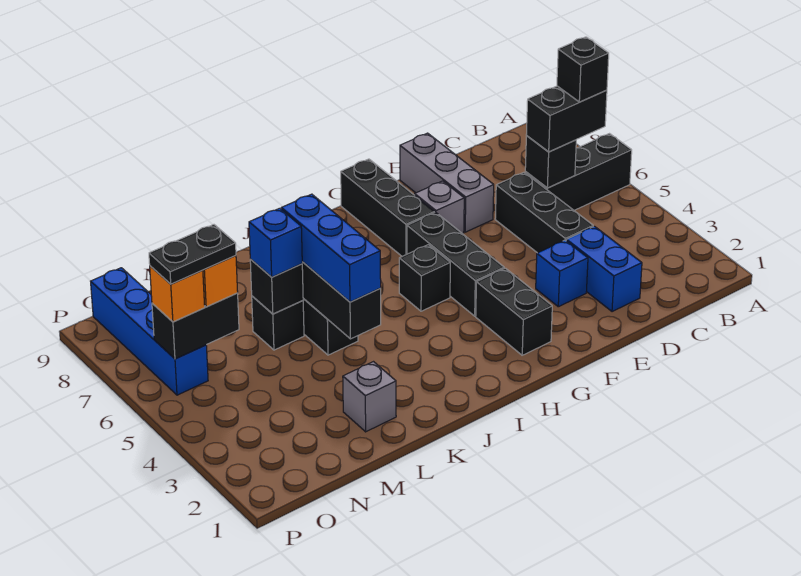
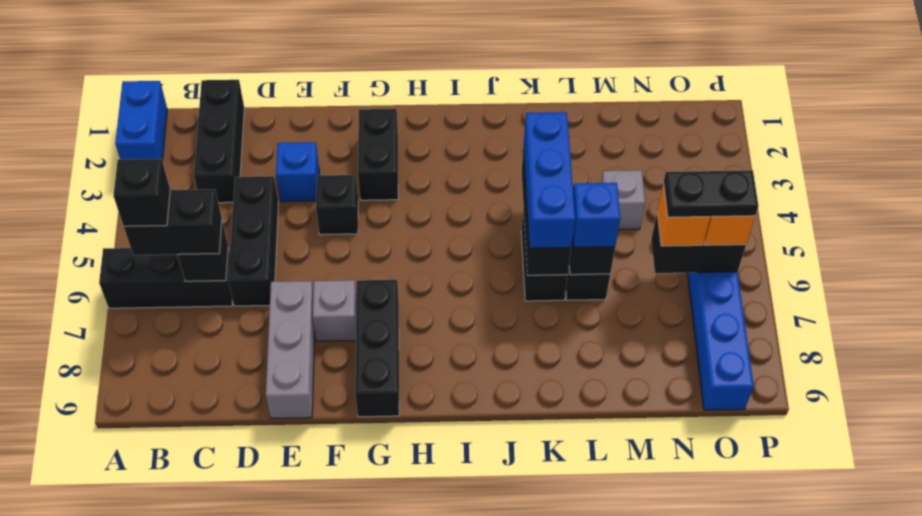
blue brick D2:D3 level 1 -> blue brick A1:A2 level 1
black brick G4:G6 level 1 -> black brick C1:C3 level 1
black brick H5 level 1 -> black brick F4 level 1
grey brick L2 level 1 -> grey brick M4 level 1

